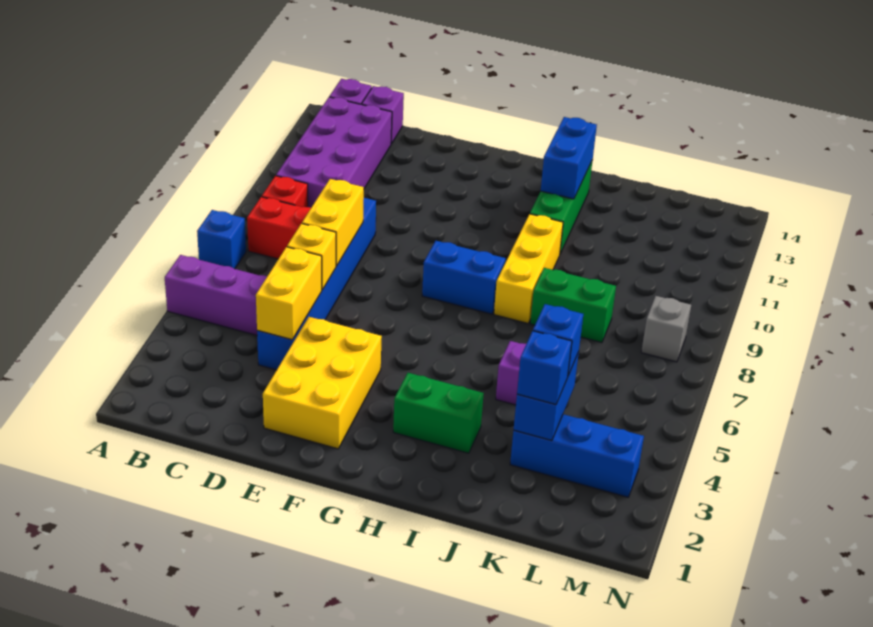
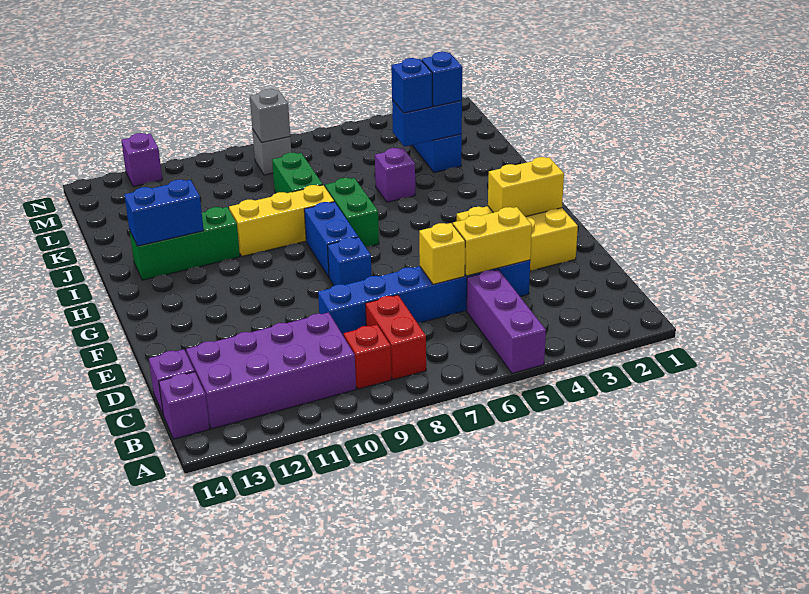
blue brick A7 level 1 -> blue brick F8 level 1
yellow brick D7:D8 level 2 -> yellow brick F2:F3 level 2
green brick H3:I3 level 1 -> green brick H7:I7 level 1
none -> grey brick M8 level 2
none -> purple brick N12 level 1

